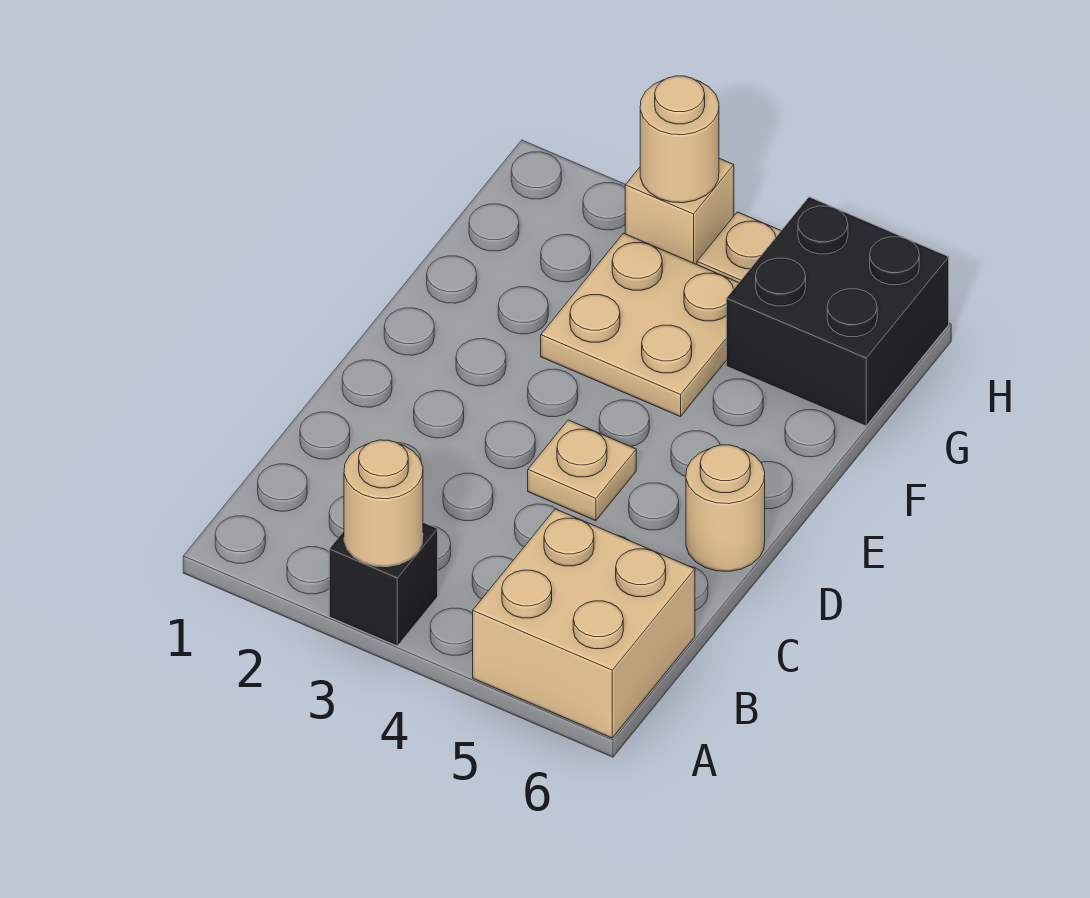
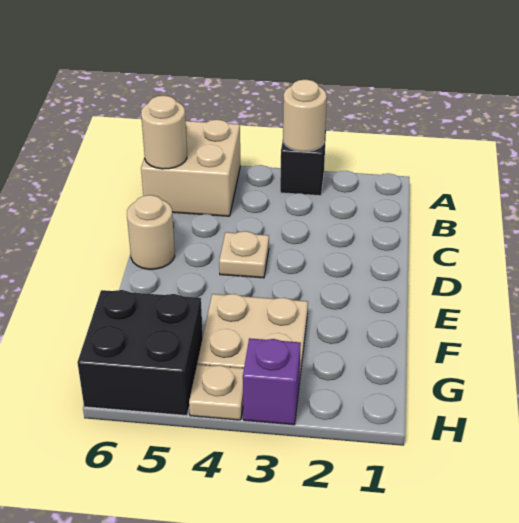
tan brick H3 level 1 -> purple brick H3 level 1
tan round brick H3 level 2 -> tan round brick B6 level 2

